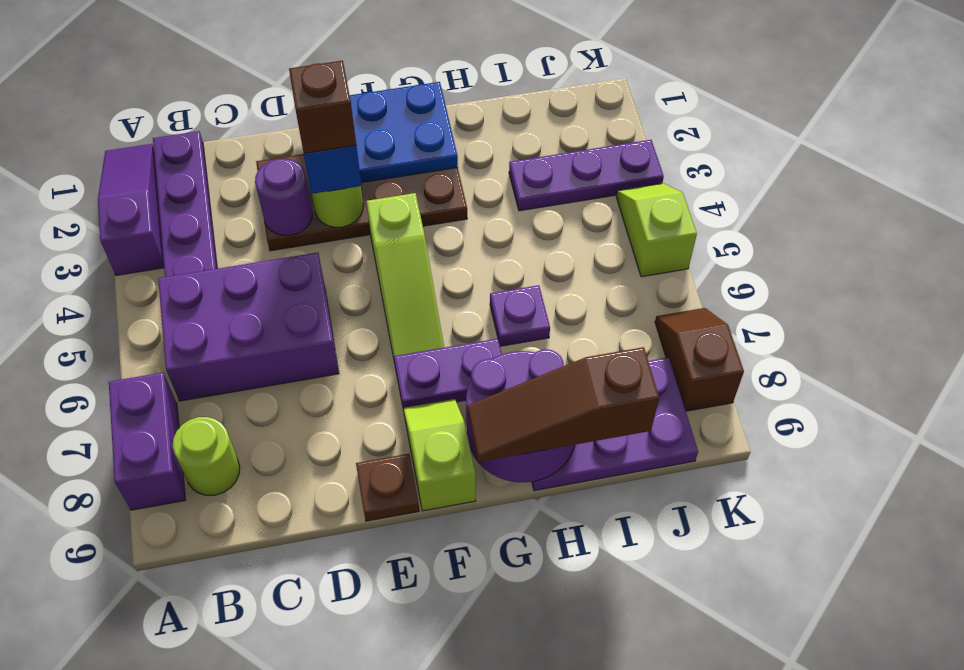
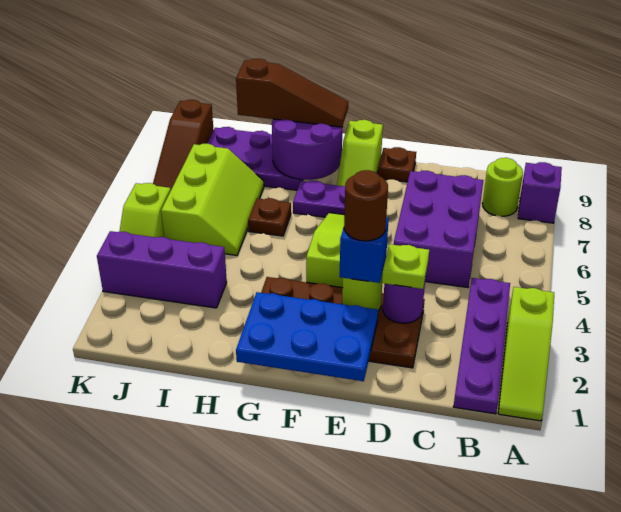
purple slope A1:A3 level 1 top 3 -> lime slope A1:A3 level 1 top 3
purple brick A7:A8 level 1 -> purple brick A8 level 1
purple brick B5:D6 level 1 -> purple brick C5:D7 level 1
none -> lime plate D3 level 3
brown brick E3 level 4 -> brown round brick E3 level 4
purple plate H6 level 1 -> brown plate H6 level 1
purple plate I3:K3 level 1 -> purple brick I3:K3 level 1
none -> lime slope I5:J7 level 1 top J
brown slope K7:K8 level 1 top 8 -> brown slope K7:K9 level 1 top 9

